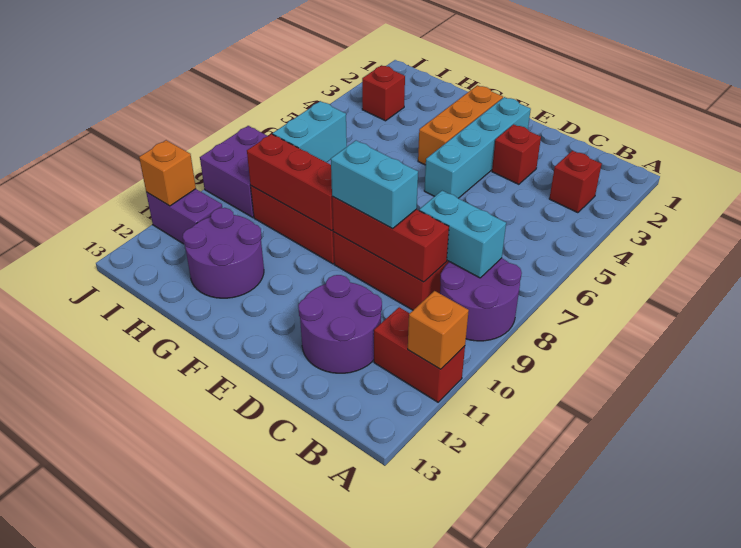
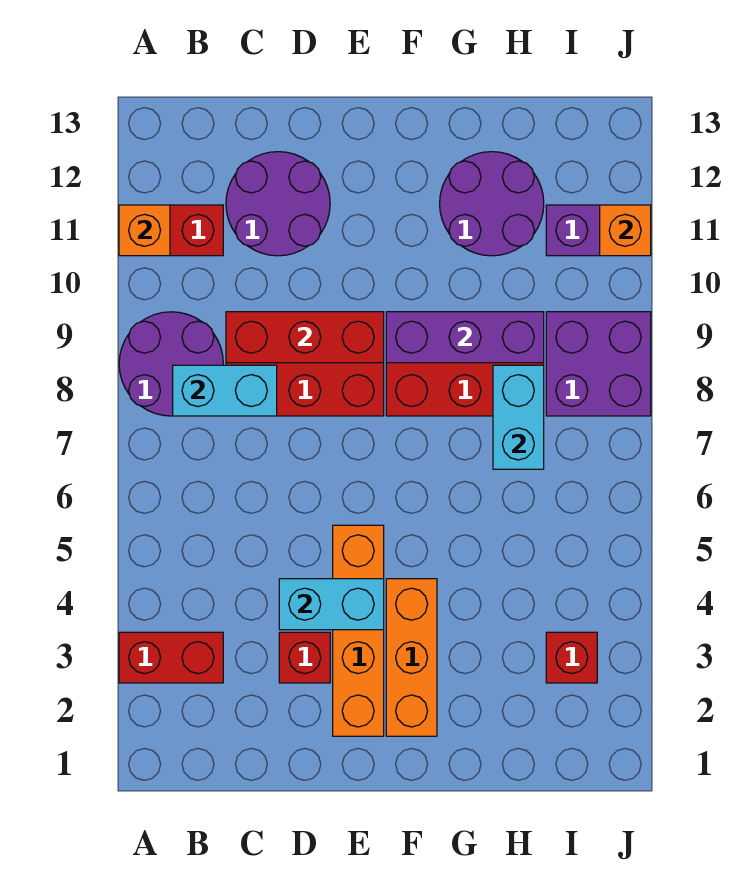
red brick B3 level 1 -> red brick A3:B3 level 1
cyan brick D9:E9 level 3 -> cyan brick D4:E4 level 2
cyan brick E2:E5 level 1 -> orange brick E2:E5 level 1
red brick F9:H9 level 2 -> purple brick F9:H9 level 2

